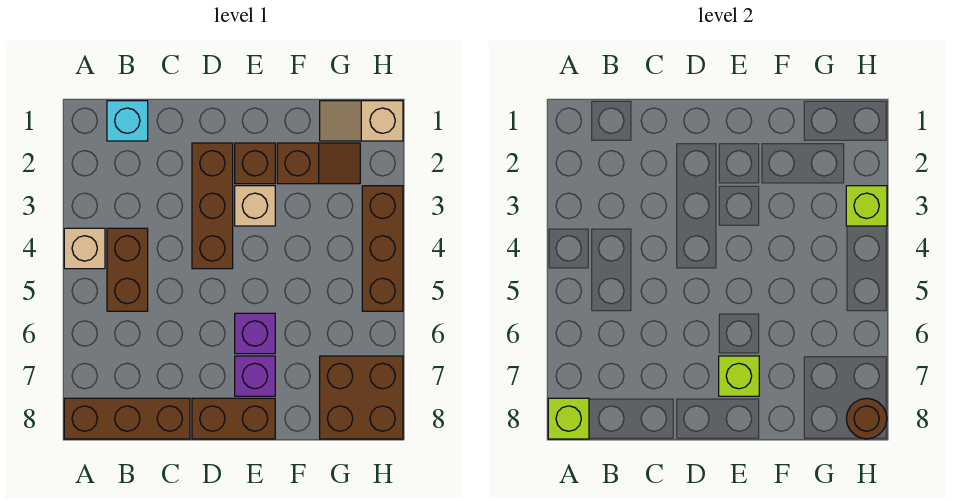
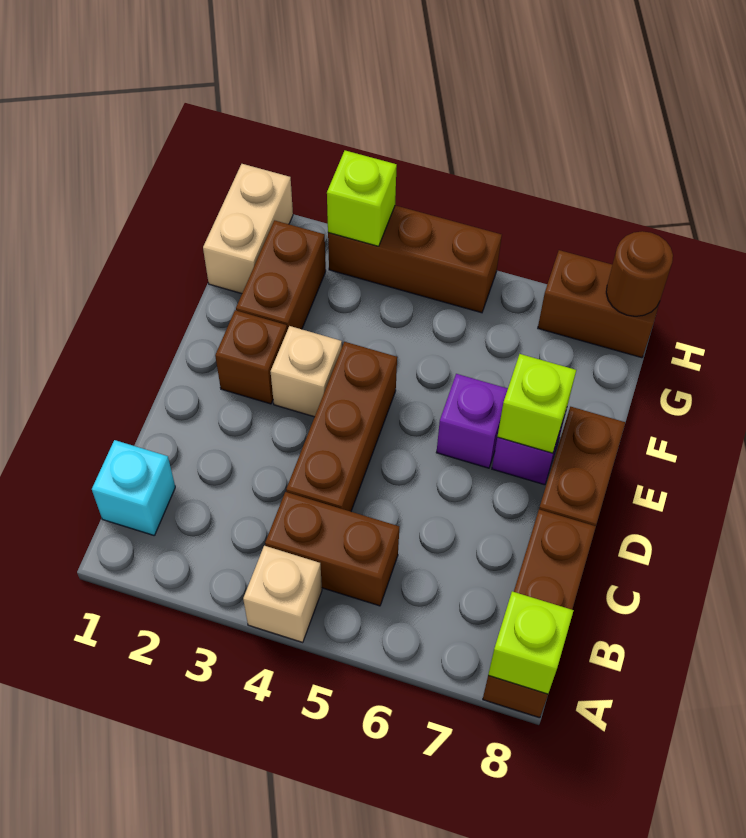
brown brick D2:D4 level 1 -> brown brick C4:E4 level 1
brown slope F2:G2 level 1 top F -> brown brick F2:G2 level 1
tan slope G1:H1 level 1 top H -> tan brick G1:H1 level 1
brown brick G7:H8 level 1 -> brown brick H7:H8 level 1

